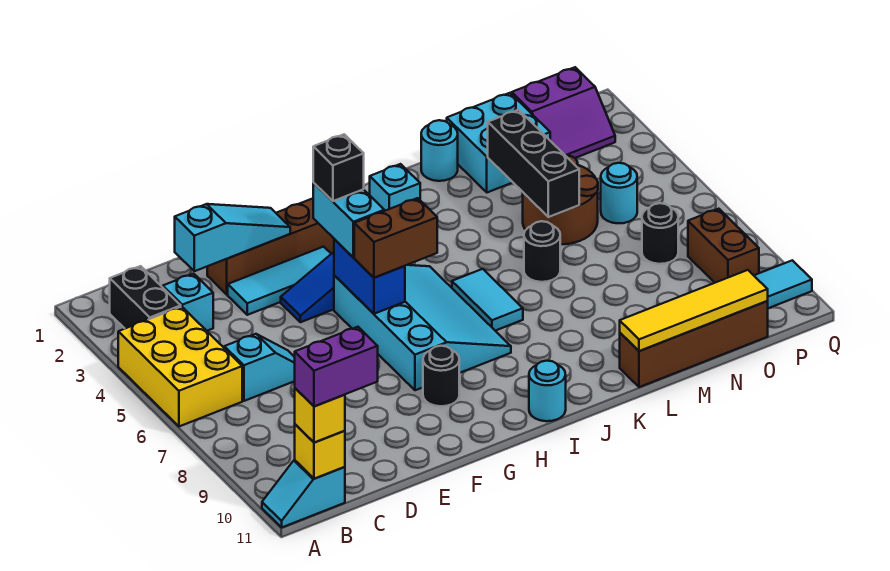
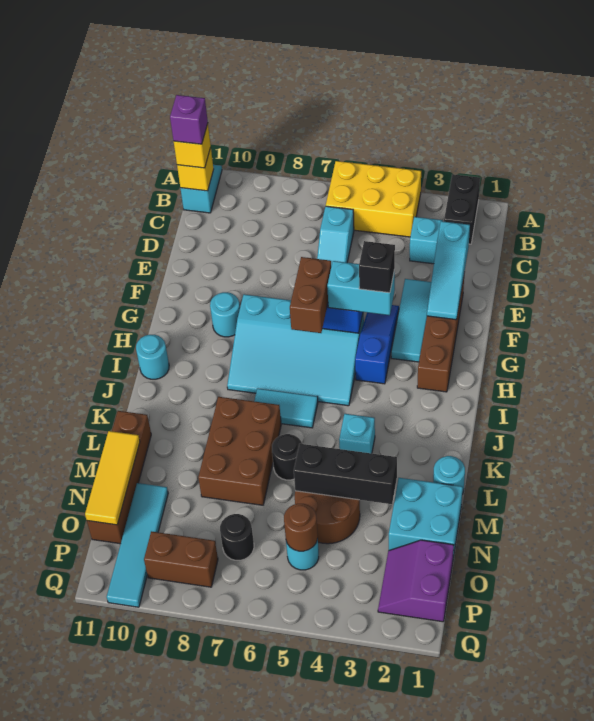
black brick B2:B3 level 1 -> black brick A2:B2 level 1
purple brick B11:C11 level 4 -> purple brick B11 level 4
black round brick G9 level 1 -> cyan round brick G9 level 1
cyan brick J2 level 1 -> cyan brick K4 level 1
none -> brown brick K7:M8 level 1
yellow tile L11:O11 level 2 -> yellow tile M11:O11 level 2
none -> brown round brick O5 level 2

